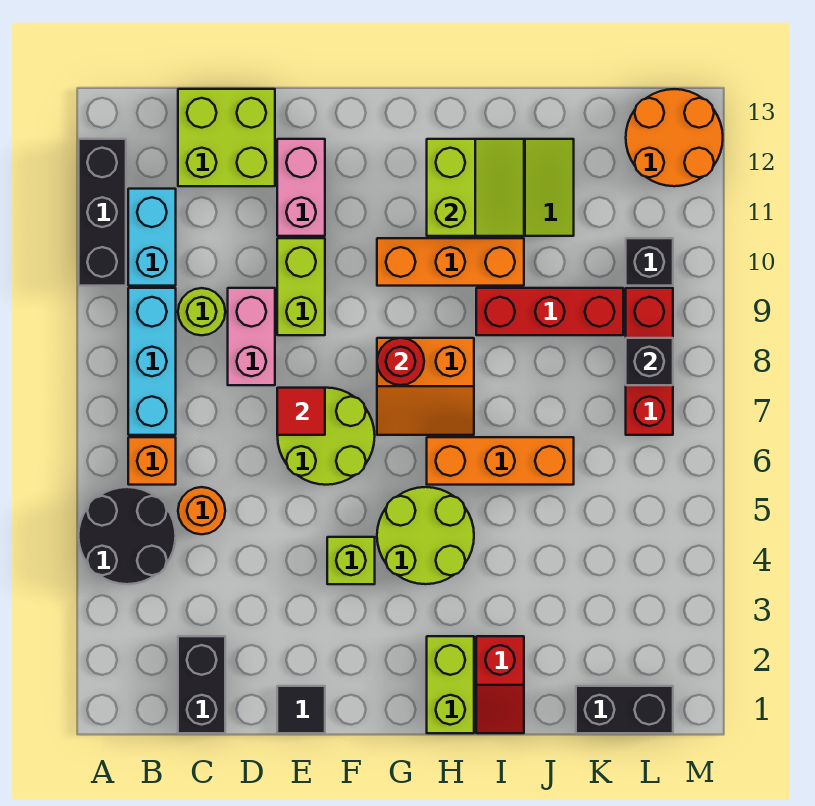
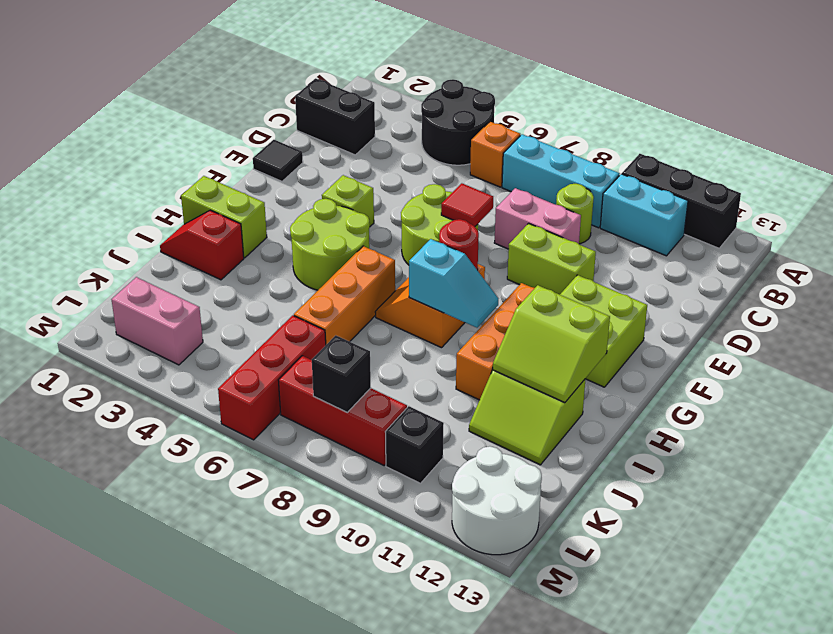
orange round brick C5 level 1 -> none
lime brick C12:D13 level 1 -> lime brick F11:G12 level 1
pink brick E11:E12 level 1 -> pink brick L2:L3 level 1
none -> cyan slope H8:H9 level 2 top 8
red brick I9:K9 level 1 -> red brick K6:M6 level 1
black brick K1:L1 level 1 -> none
orange round brick L12:M13 level 1 -> white round brick L12:M13 level 1

